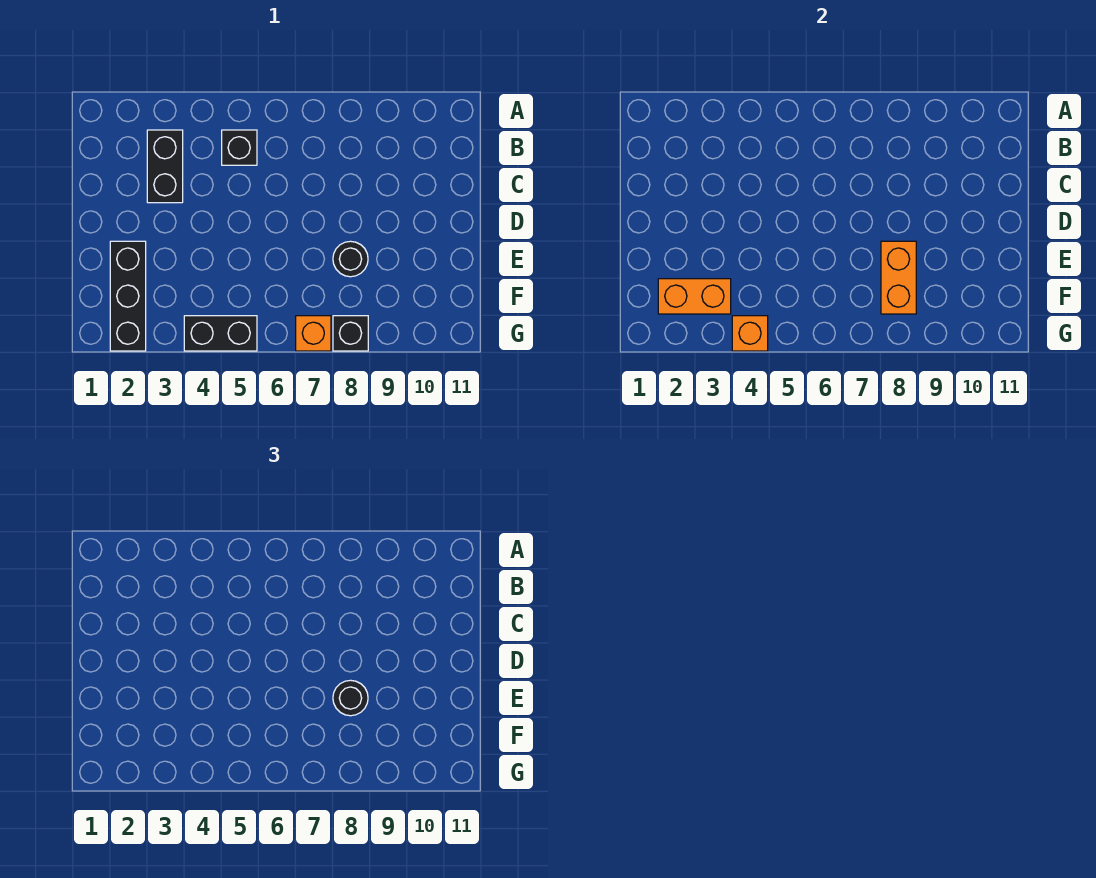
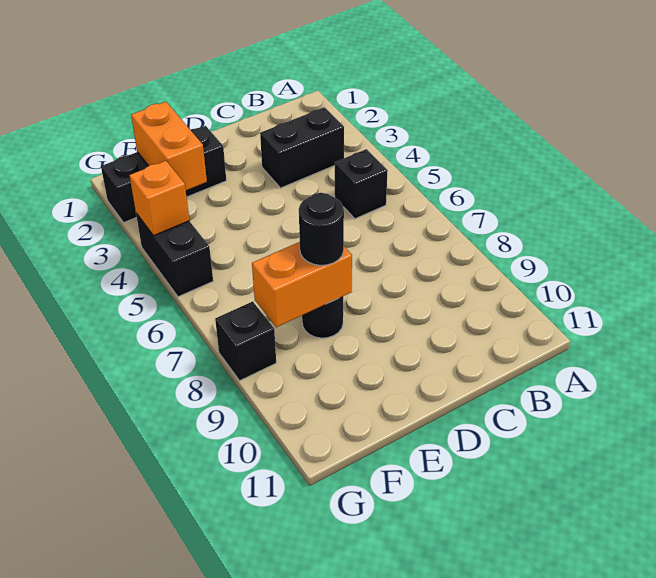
orange brick G7 level 1 -> none

